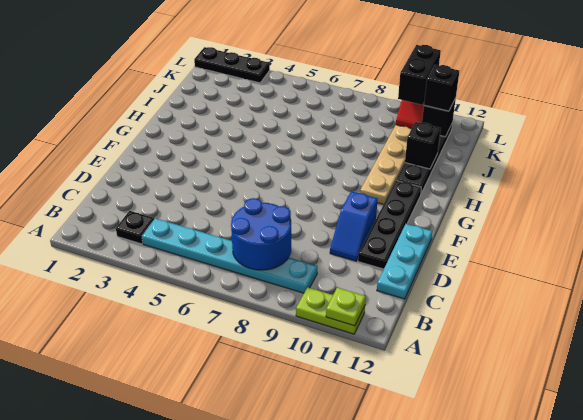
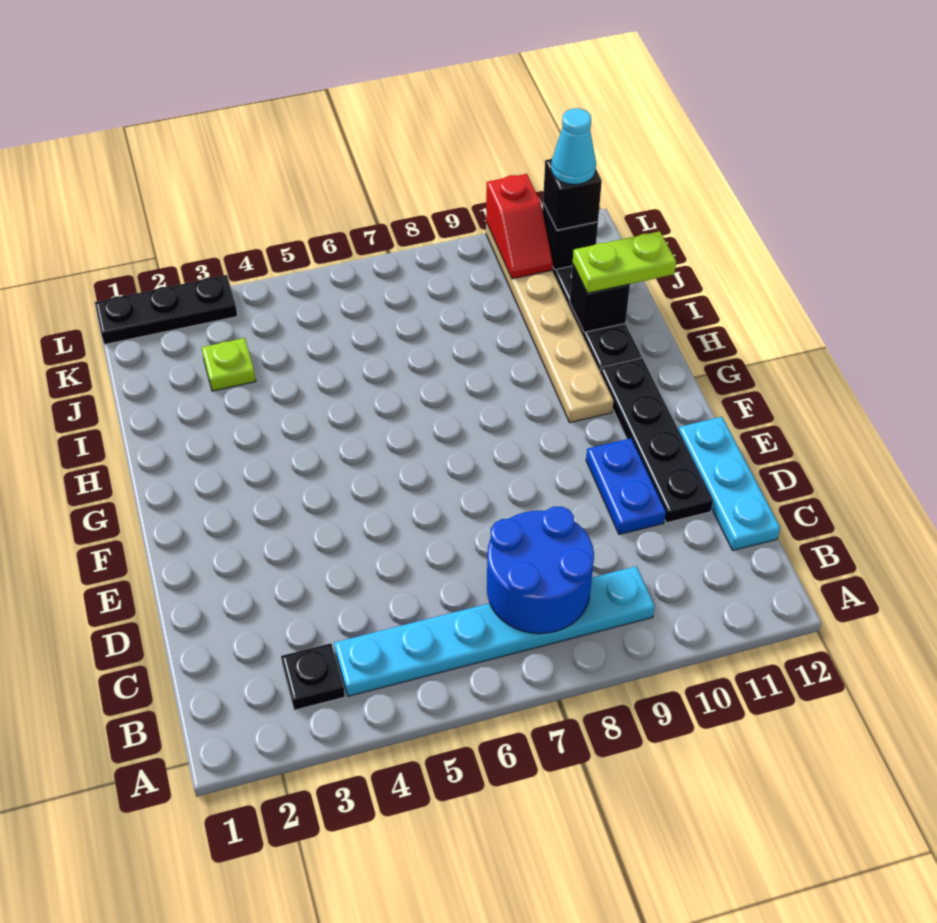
lime plate A10:A11 level 1 -> lime plate I11:I12 level 3
lime plate A11 level 2 -> lime plate J3 level 1
blue slope D10:E10 level 1 top E -> blue plate D10:E10 level 1
black brick K10:L10 level 3 -> none
none -> cyan cone K11 level 4

